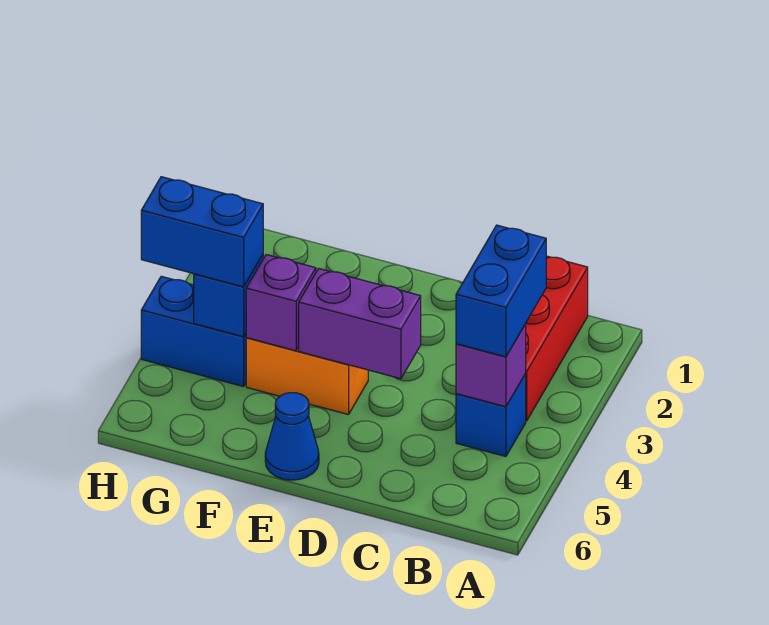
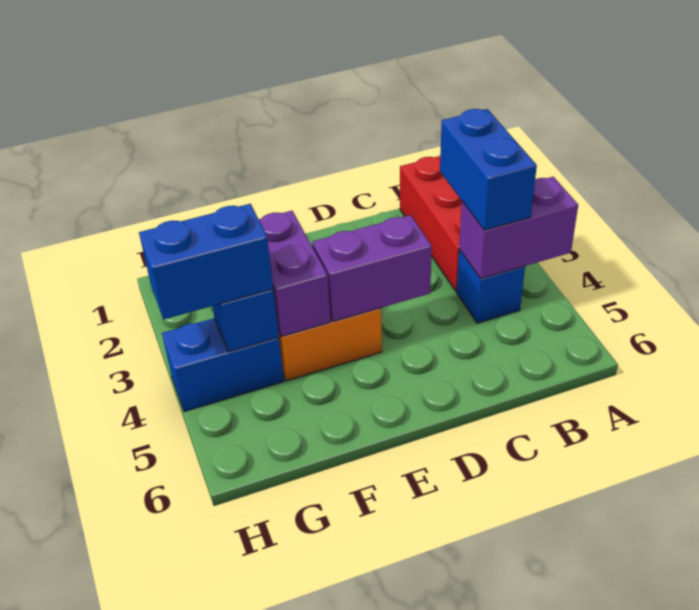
purple brick B4 level 2 -> purple brick A4:B4 level 2
blue cone E6 level 1 -> none
purple brick F4 level 2 -> purple brick F3:F4 level 2

